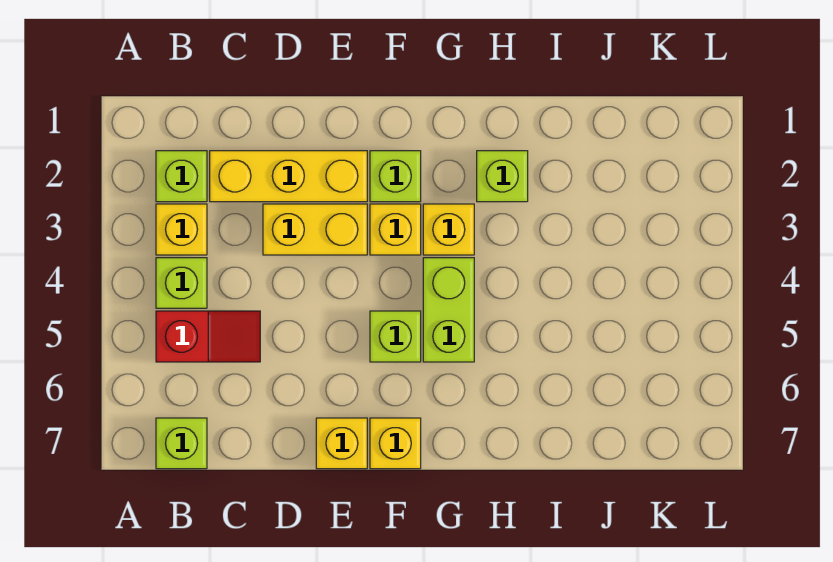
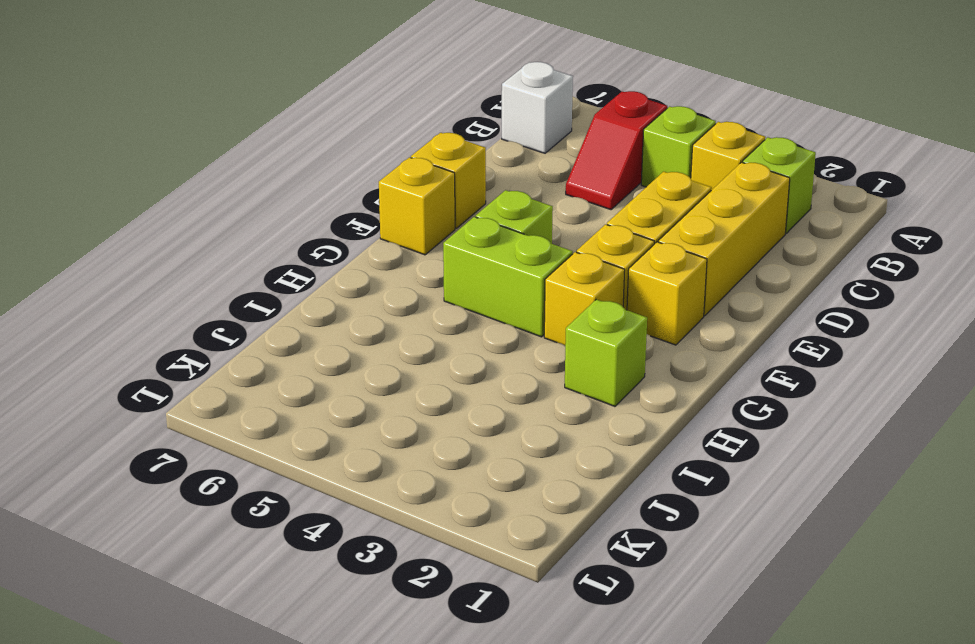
lime brick B7 level 1 -> white brick B7 level 1
lime brick F2 level 1 -> yellow brick F2 level 1

